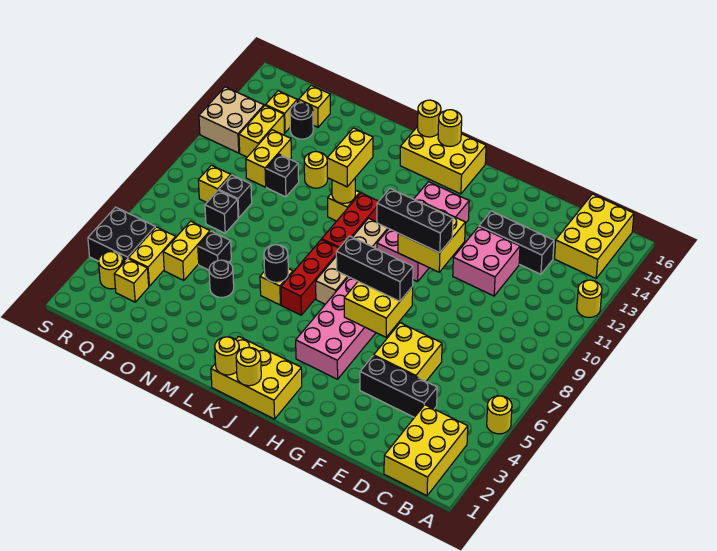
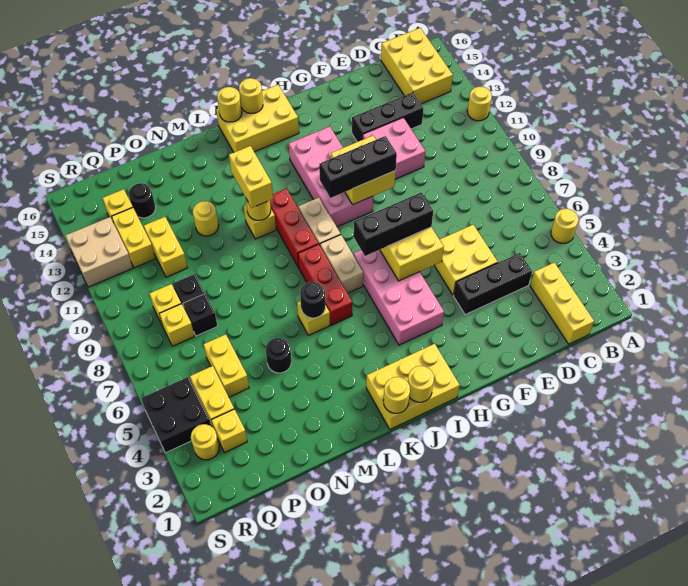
yellow brick B1:C3 level 1 -> yellow brick C1:C3 level 1
black brick O6 level 1 -> none
black brick O11 level 1 -> none
yellow brick P15 level 1 -> yellow brick Q8 level 1

